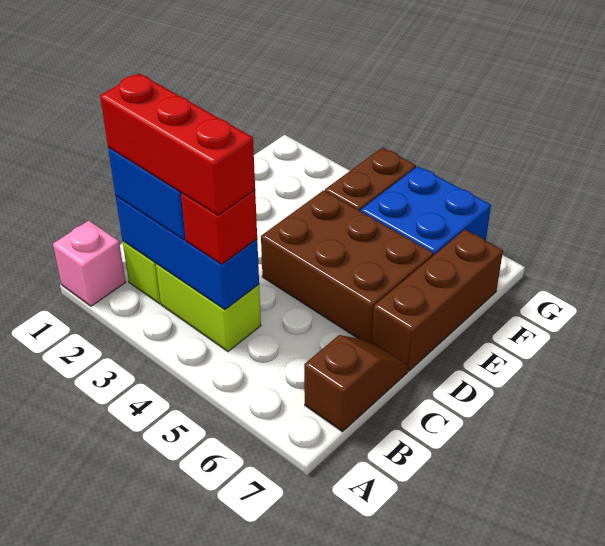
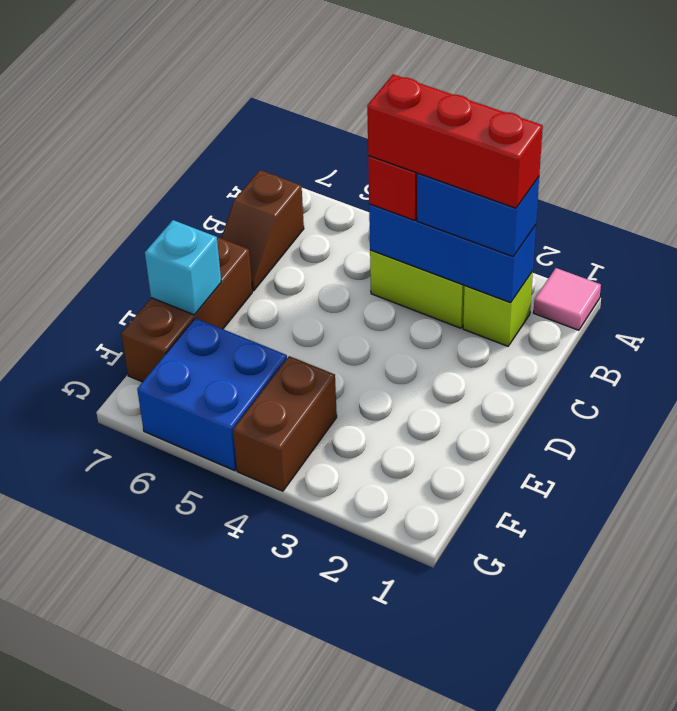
pink brick A1 level 1 -> pink tile A1 level 1
brown brick D4:E6 level 1 -> none
none -> cyan brick E7 level 2

